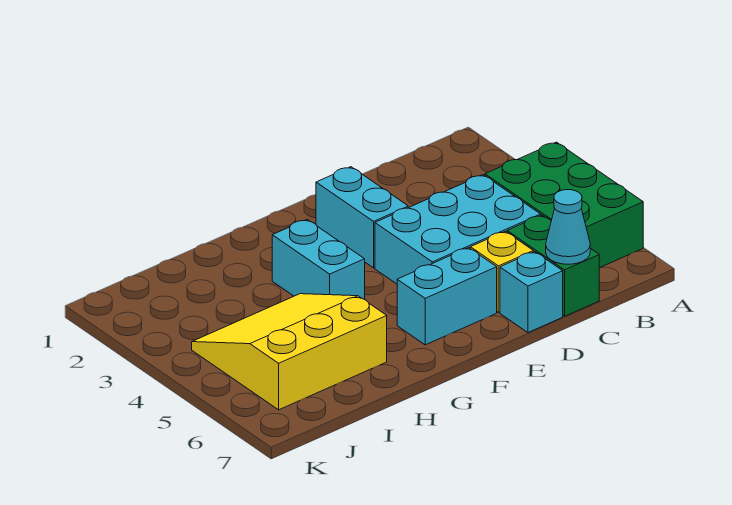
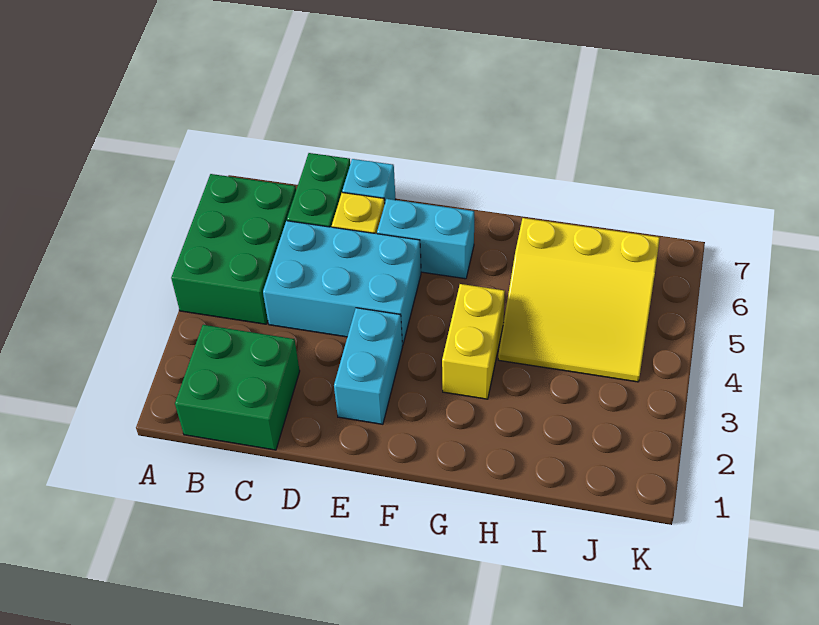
none -> green brick B1:C2 level 1
cyan cone C7 level 2 -> none
cyan brick G3:G4 level 1 -> yellow brick G3:G4 level 1

